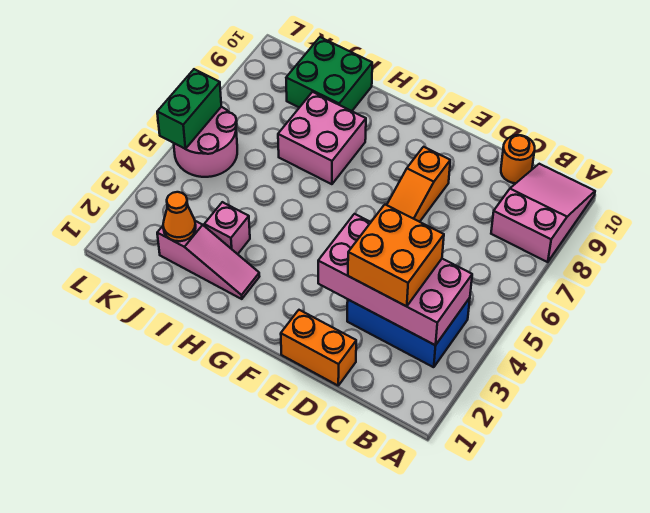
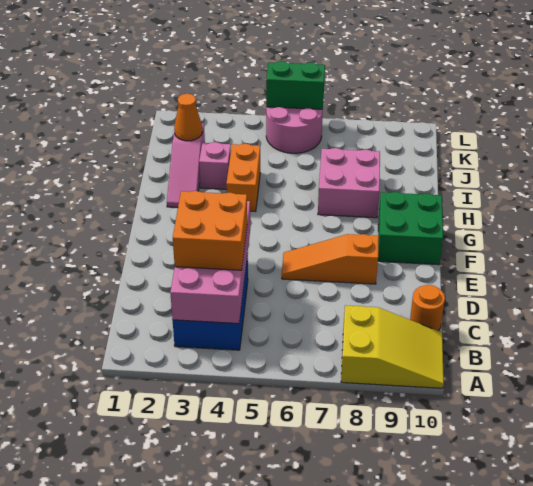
pink slope A8:B10 level 1 top 8 -> yellow slope A8:B10 level 1 top 8
orange brick D1:E1 level 1 -> orange brick H4:I4 level 1
green brick I9:J10 level 1 -> green brick F9:G10 level 1

